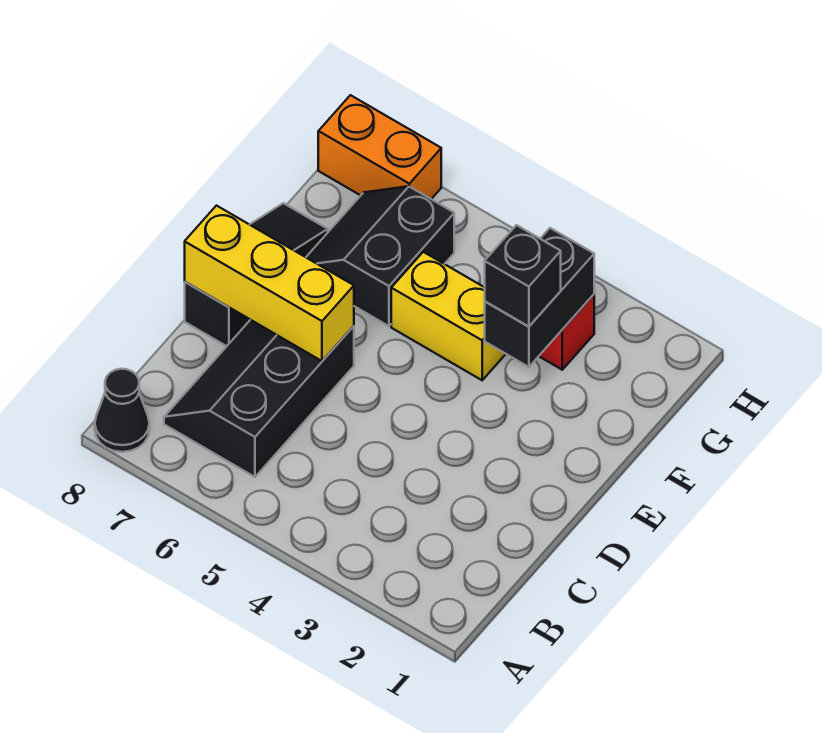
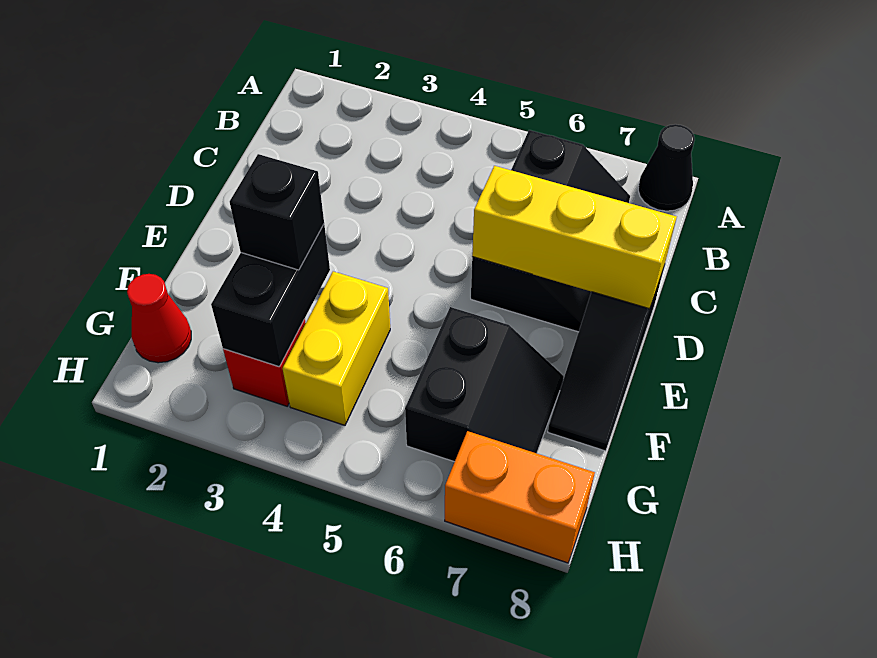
yellow brick F4:F5 level 1 -> yellow brick F4:G4 level 1
none -> red cone G1 level 1

